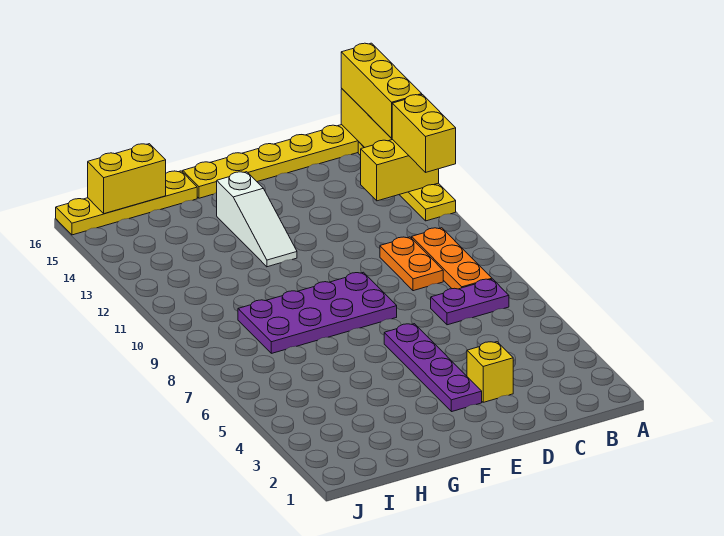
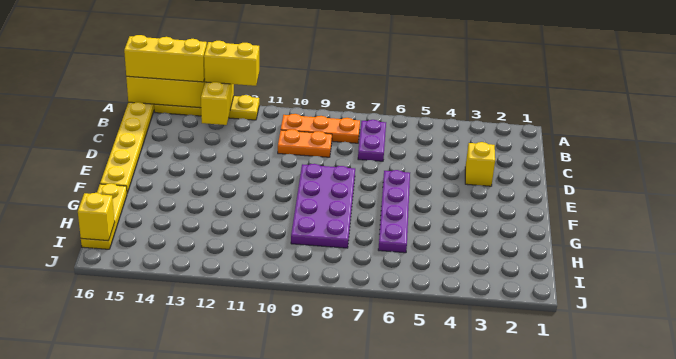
purple plate E3:E6 level 1 -> purple plate E6:H6 level 1
white slope F12:F14 level 1 top 14 -> none
yellow plate G16:J16 level 1 -> yellow plate G16:I16 level 1
yellow brick H16:I16 level 2 -> yellow brick I16 level 2

